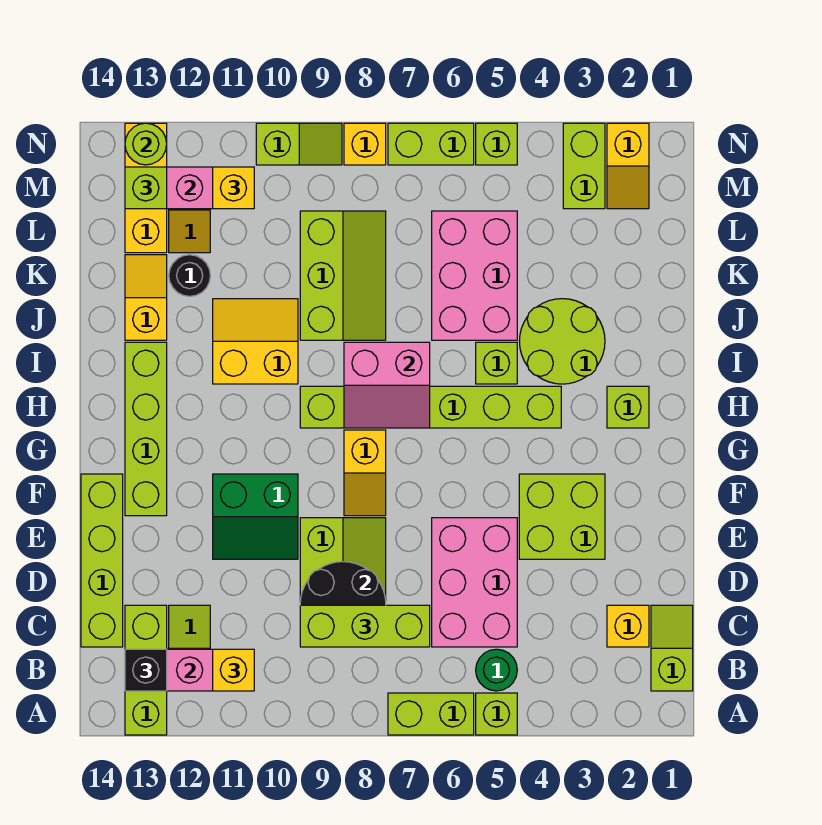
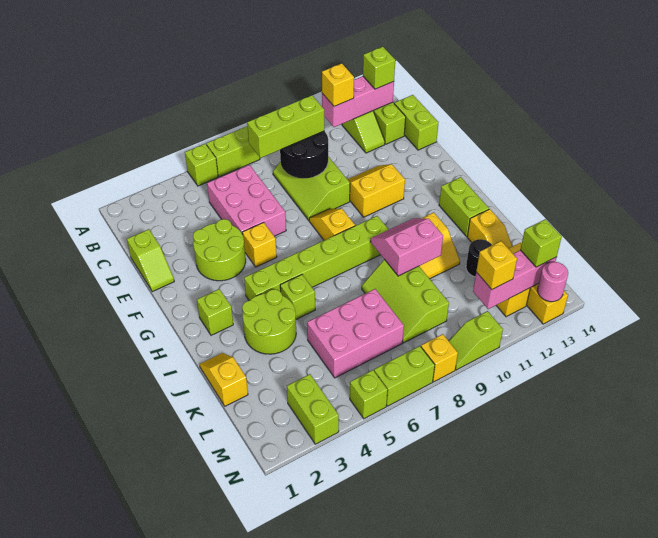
lime slope B1:C1 level 1 top B -> lime slope D1:E1 level 1 top D
green round brick B5 level 1 -> none
black brick B13 level 3 -> lime brick B13 level 3
yellow brick C2 level 1 -> yellow brick F5 level 1
lime brick C14:F14 level 1 -> lime brick C14:D14 level 1
lime brick E3:F4 level 1 -> lime round brick E3:F4 level 1
green slope E10:F11 level 1 top F -> yellow slope E10:F11 level 1 top F
lime brick F13:I13 level 1 -> lime brick H13:I13 level 1
pink slope H7:I8 level 2 top I -> pink slope I9:J10 level 2 top J
pink brick J5:L6 level 1 -> pink brick K5:L7 level 1
yellow slope M2:N2 level 1 top N -> yellow slope J1:K1 level 1 top K
lime round brick N13 level 2 -> pink round brick N13 level 2

